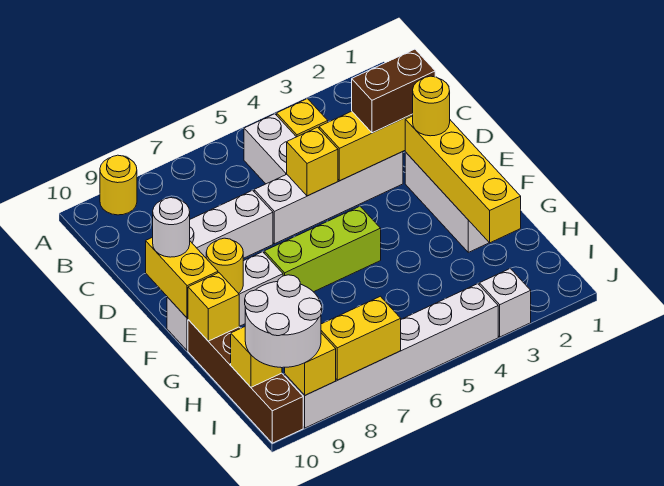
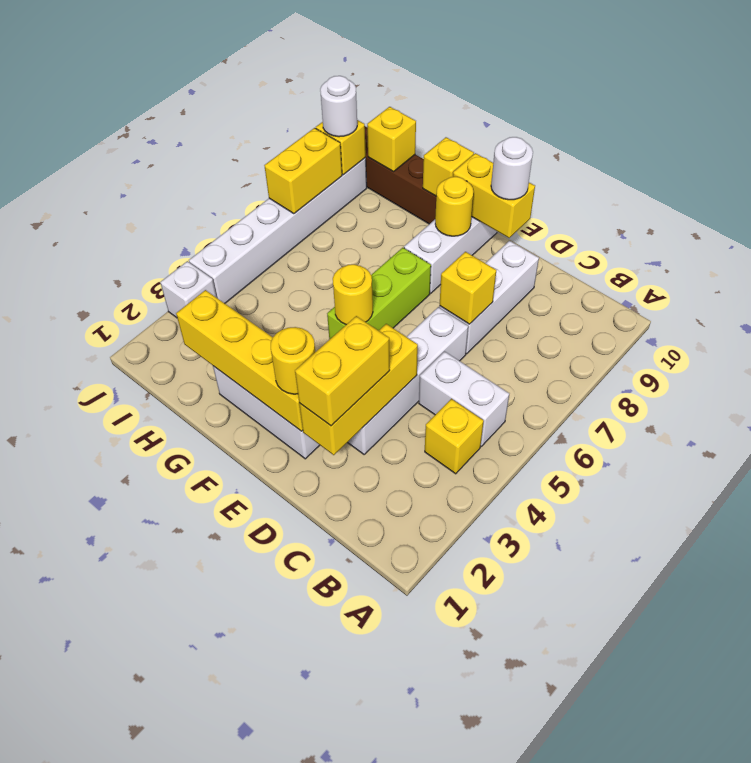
yellow round brick A9 level 1 -> yellow round brick F5 level 2
brown brick D2:D3 level 3 -> yellow brick D2:D3 level 3
yellow brick D5 level 2 -> yellow brick D7 level 2
white round brick I9:J10 level 3 -> white round brick J9 level 3

